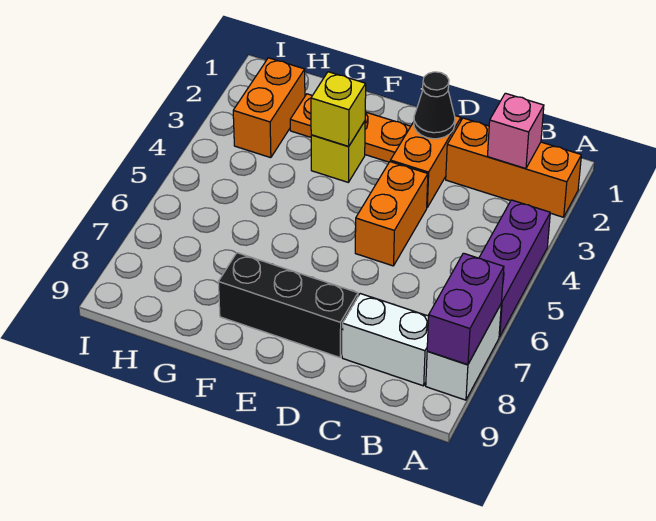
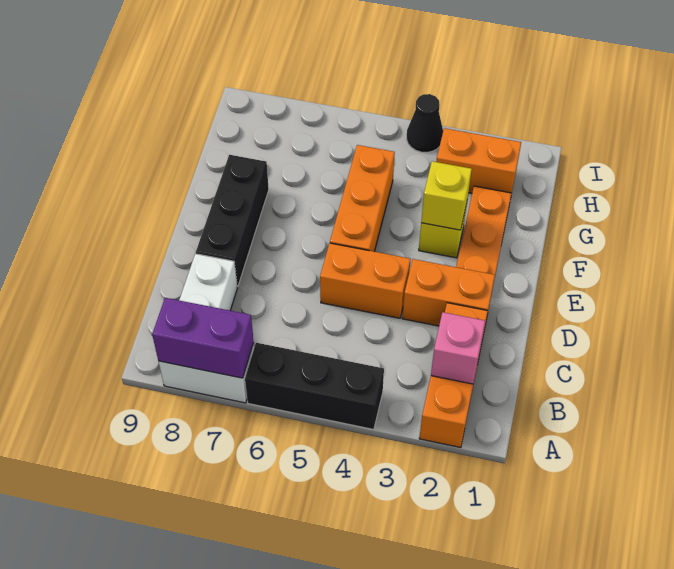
purple brick A4:A6 level 1 -> black brick A4:A6 level 1
black cone D2 level 2 -> black cone I4 level 1
none -> orange brick E5:G5 level 1

